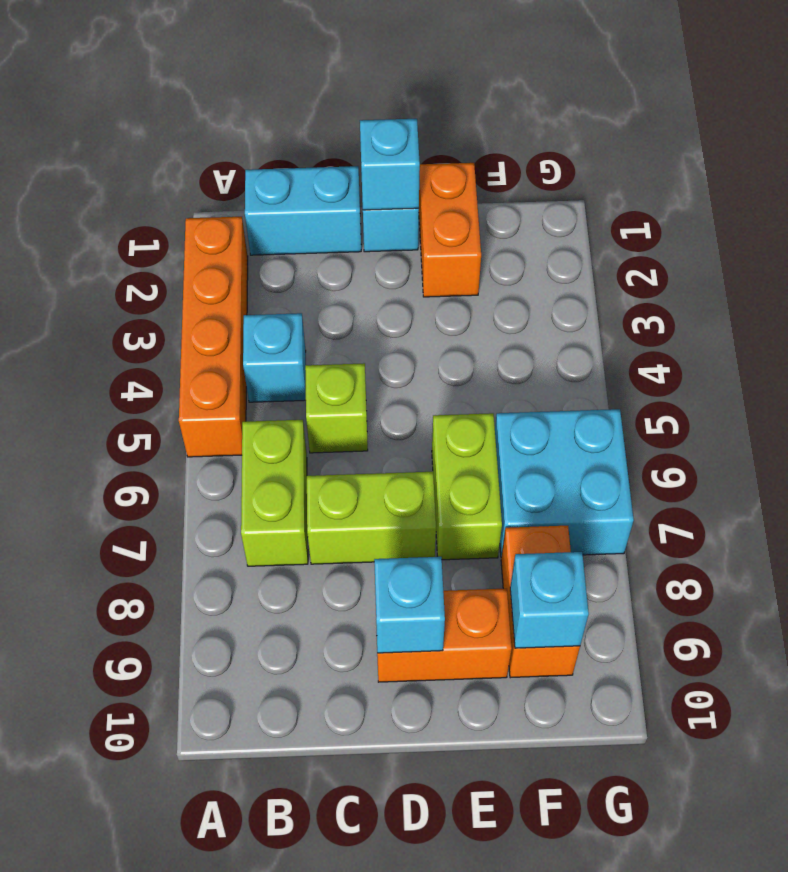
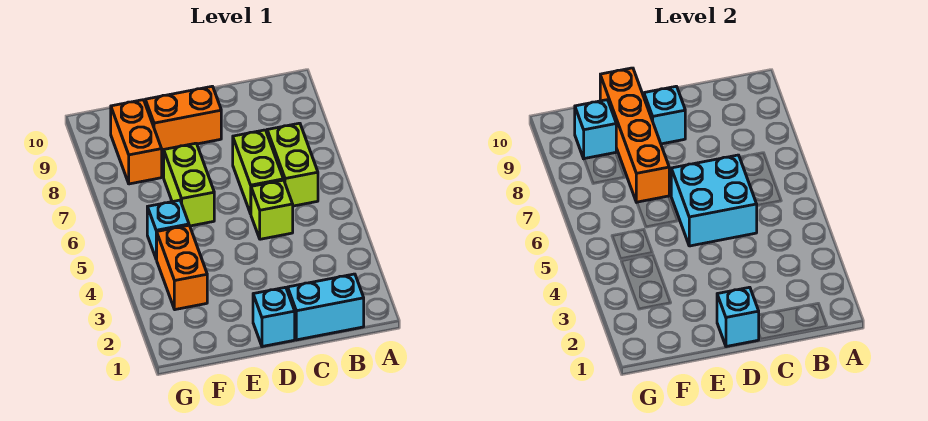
orange brick A2:A5 level 1 -> orange brick E7:E10 level 2
cyan brick B4 level 1 -> cyan brick F5 level 1
lime brick C7:D7 level 1 -> lime brick C6:C7 level 1
orange brick E1:E2 level 1 -> orange brick F3:F4 level 1
cyan brick F6:G7 level 1 -> cyan brick C5:D6 level 2

